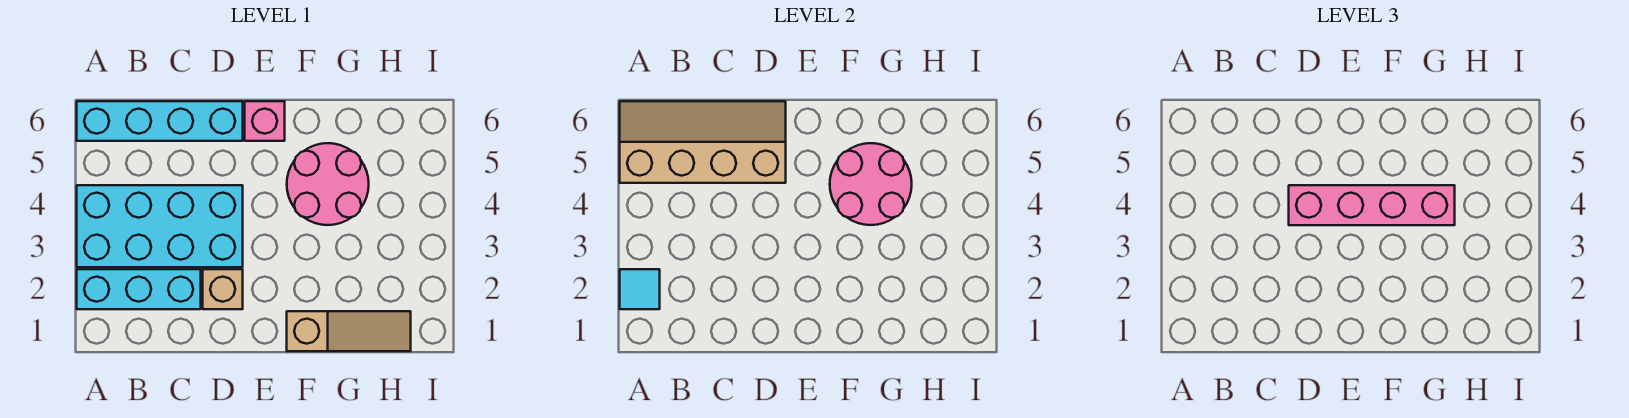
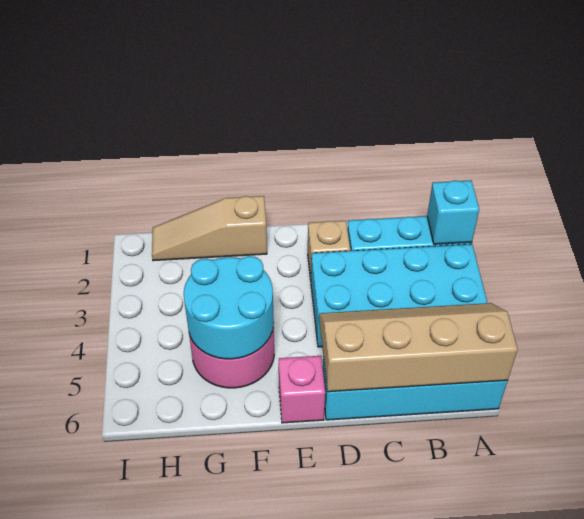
cyan tile A2 level 2 -> cyan brick A2 level 2
tan slope A5:D6 level 2 top 5 -> tan slope A5:D6 level 2 top 6
pink brick D4:G4 level 3 -> none
pink round brick F4:G5 level 2 -> cyan round brick F4:G5 level 2

